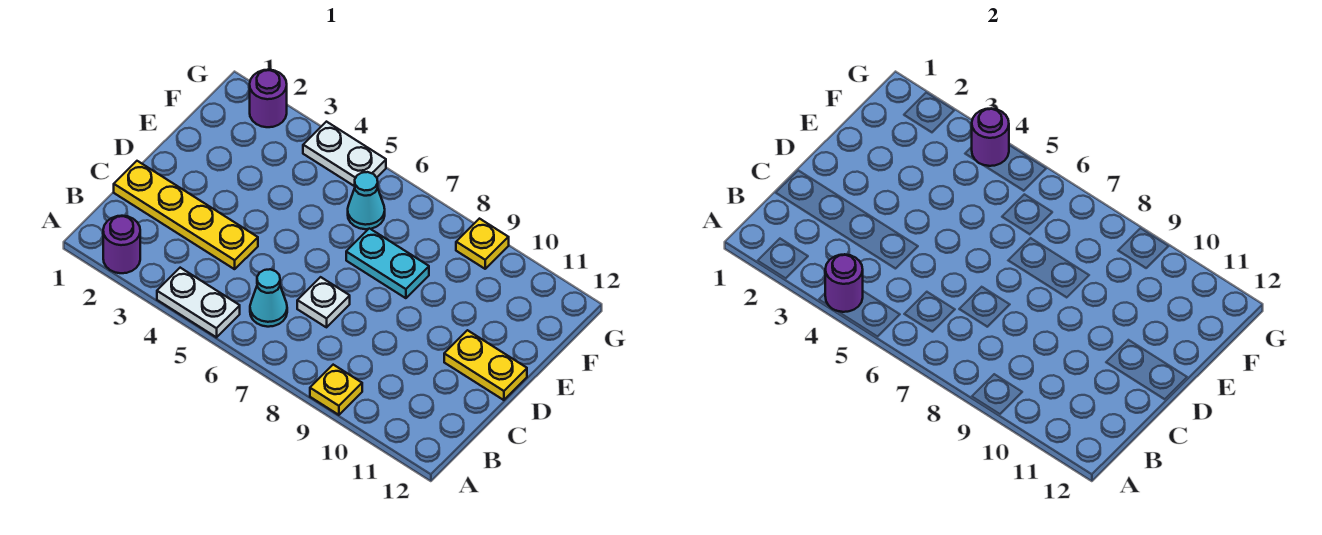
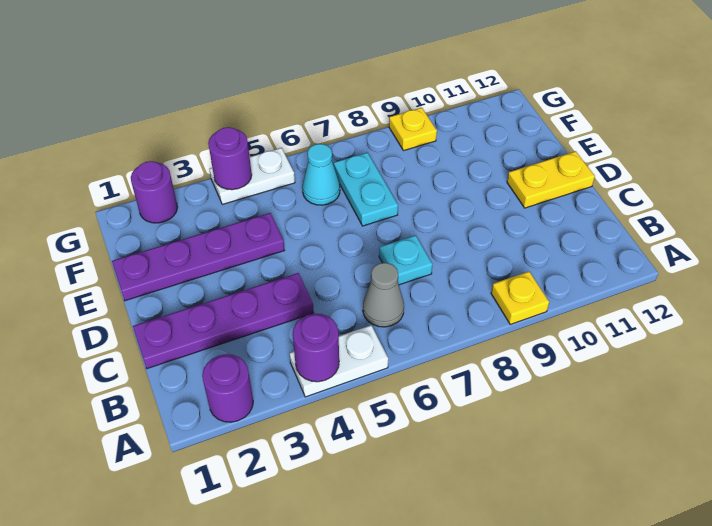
cyan cone B6 level 1 -> grey cone B6 level 1
yellow plate C1:C4 level 1 -> purple plate C1:C4 level 1
white plate C7 level 1 -> cyan plate C7 level 1
none -> purple plate E1:E4 level 1
cyan plate E7:E8 level 1 -> cyan plate E7:F7 level 1

